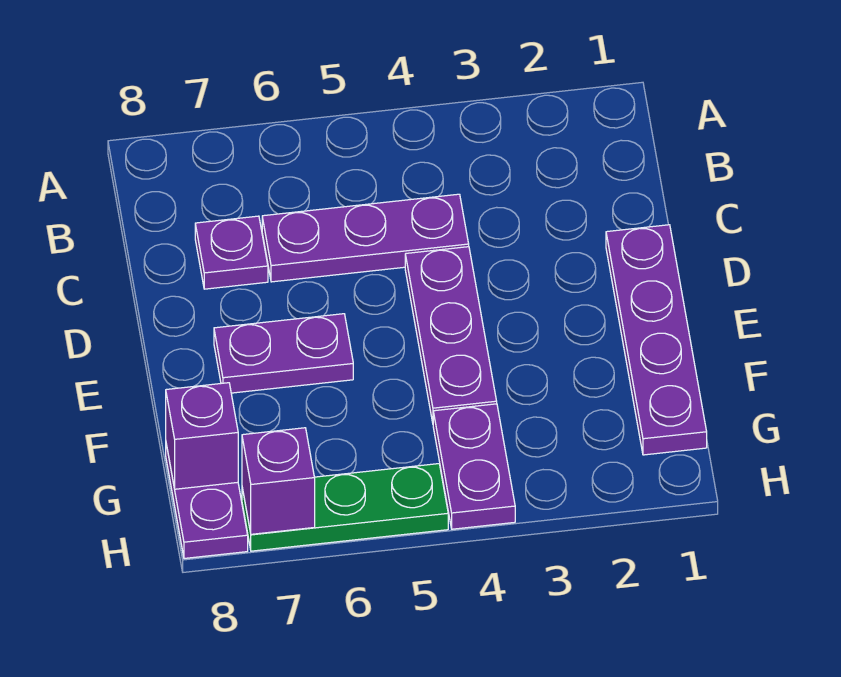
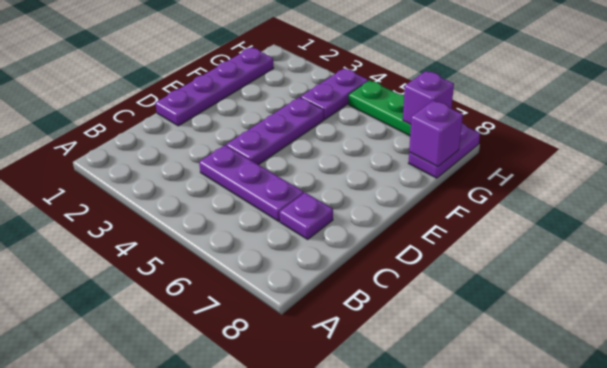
purple plate E6:E7 level 1 -> none

